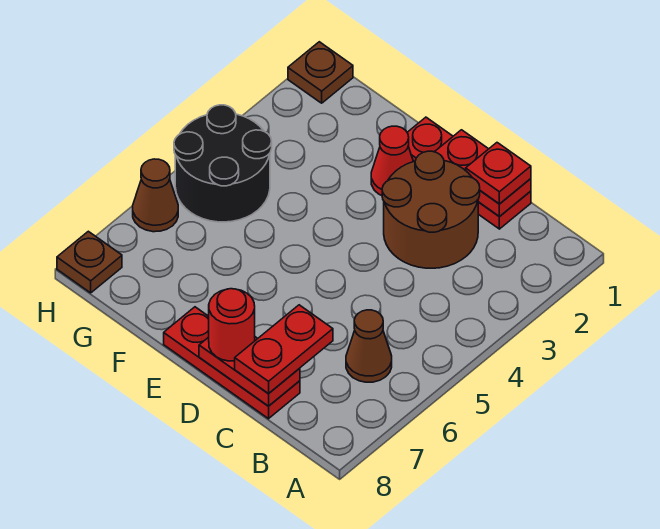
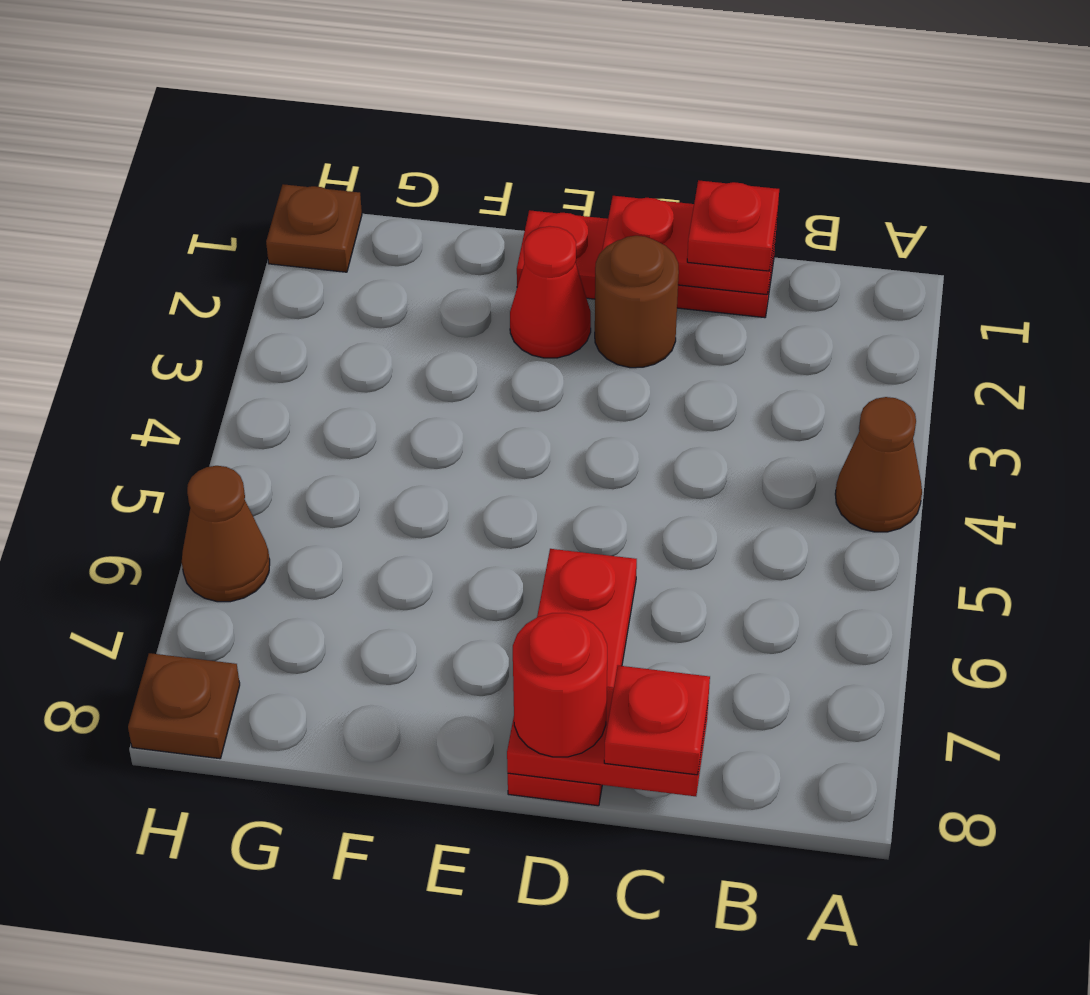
brown cone B6 level 1 -> brown cone A4 level 1
brown round brick C2:D3 level 1 -> brown round brick D2 level 1
red plate C7:C8 level 3 -> red plate C8 level 3
red plate C8:E8 level 1 -> red plate D6:D8 level 1
black round brick G4:H5 level 1 -> none

